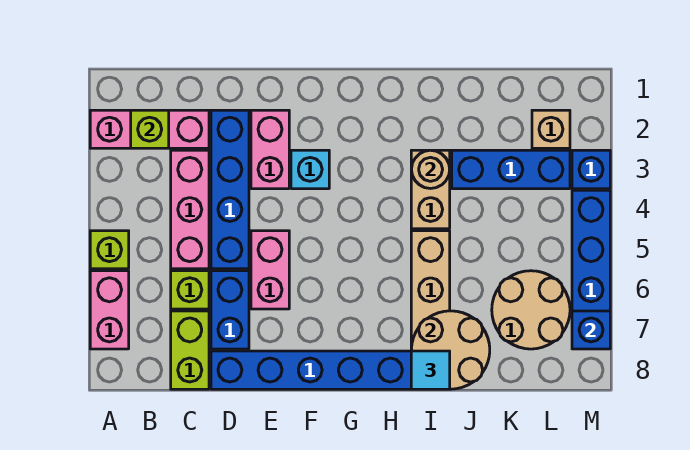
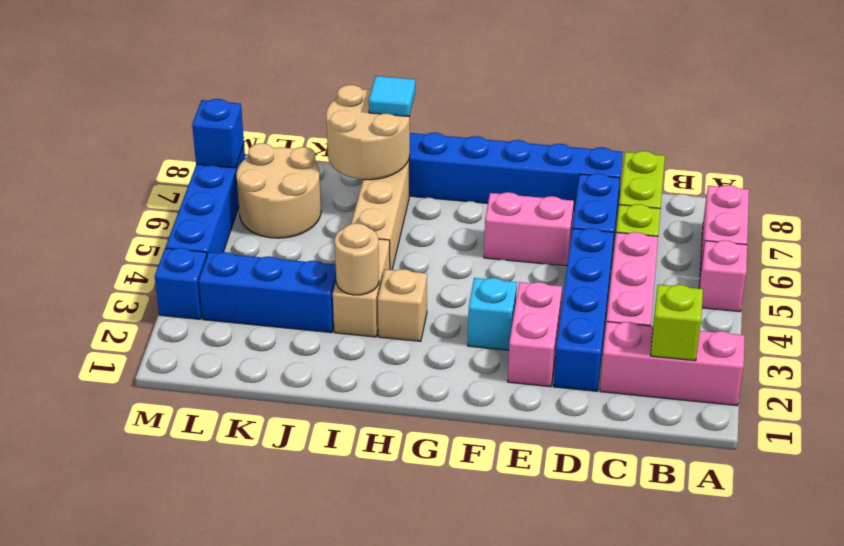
lime brick A5 level 1 -> pink brick A5 level 1
pink brick E5:E6 level 1 -> pink brick E6:F6 level 1
tan brick L2 level 1 -> tan brick H3 level 1

